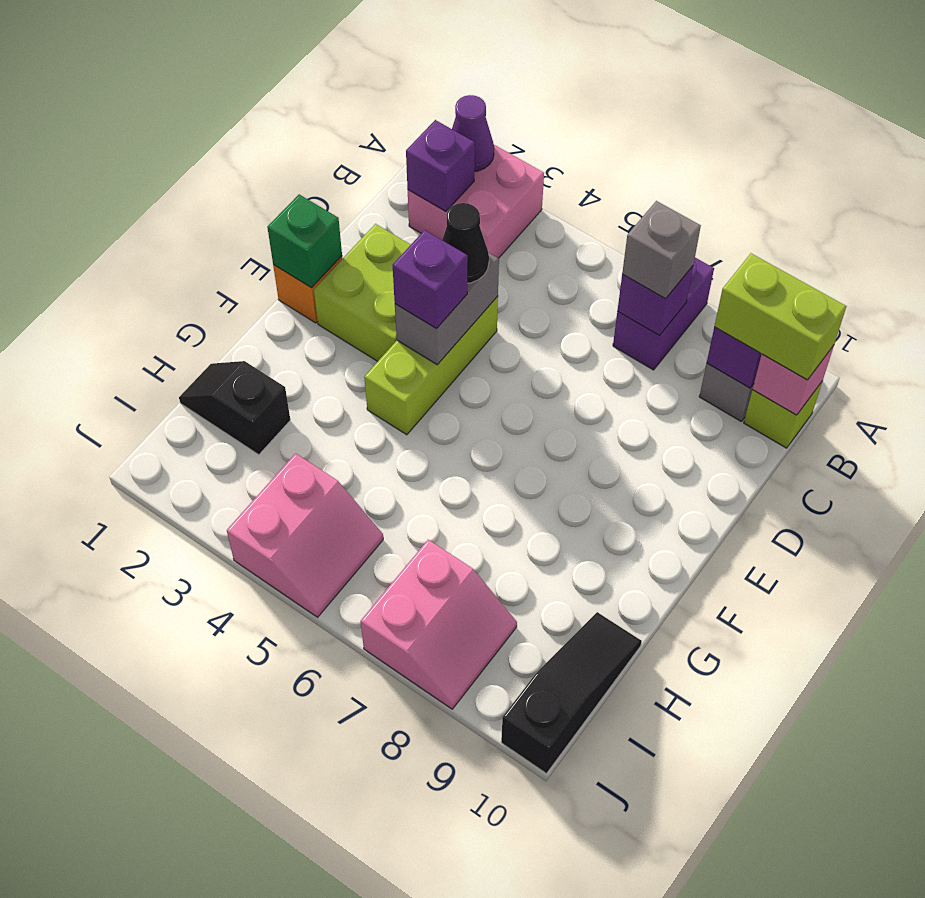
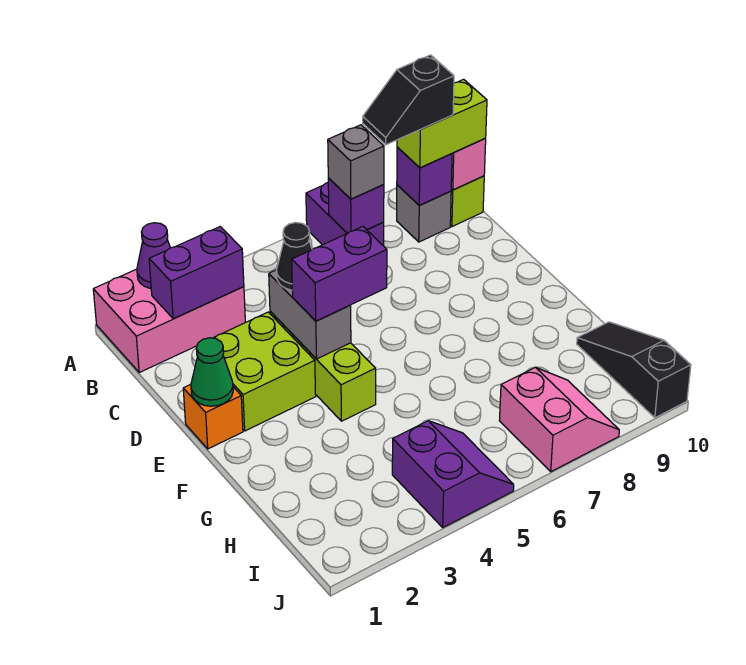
pink brick A2:B3 level 1 -> pink brick A1:B3 level 1
purple brick B2 level 2 -> purple brick B2:B3 level 2
green brick E1 level 2 -> green cone E1 level 2
purple brick E4 level 3 -> purple brick E4:E5 level 3
black slope H1:H2 level 1 top 2 -> black slope B8:B9 level 4 top 9
pink slope I4:J5 level 1 top 4 -> purple slope I4:J5 level 1 top 4

